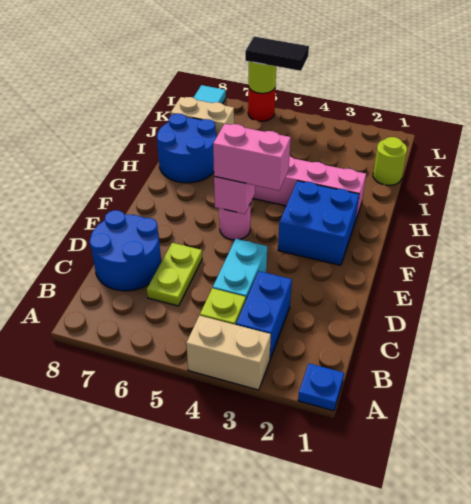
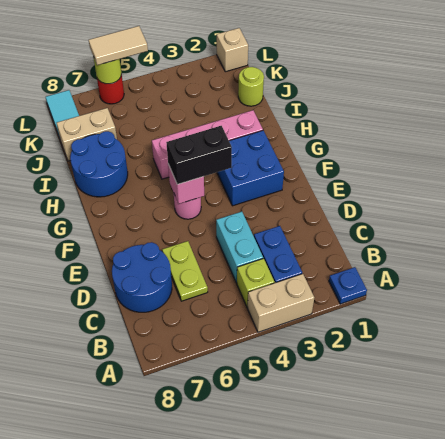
pink brick F4:F5 level 3 -> black brick F4:F5 level 3
none -> tan brick L1 level 1
black tile L5:L6 level 3 -> tan tile L5:L6 level 3

